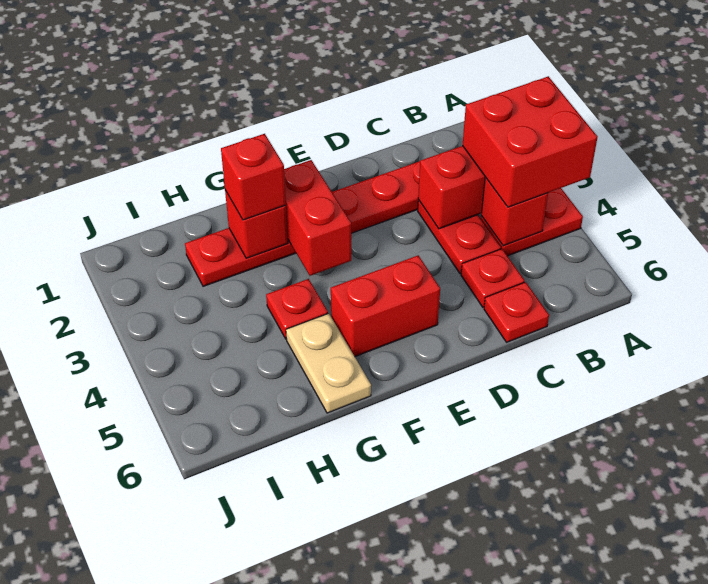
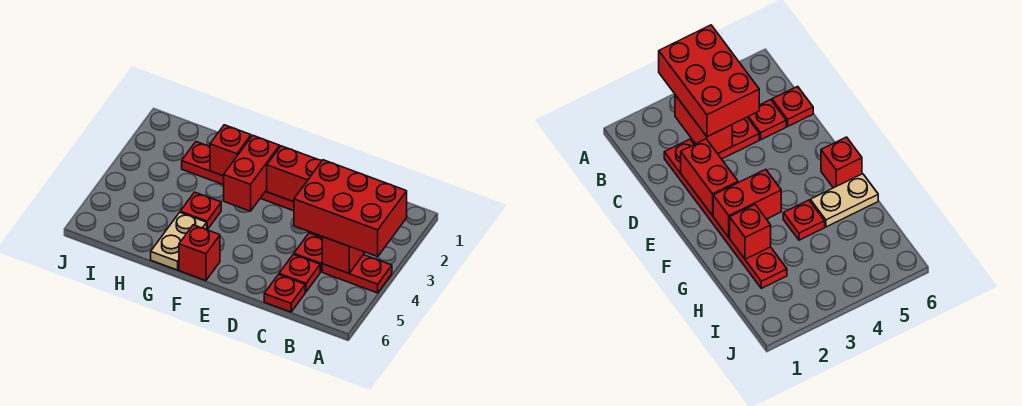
red brick A3:B4 level 3 -> red brick A3:C4 level 3
red brick E5:F5 level 1 -> red brick D2:E2 level 2
red brick G2 level 3 -> red brick F6 level 1

